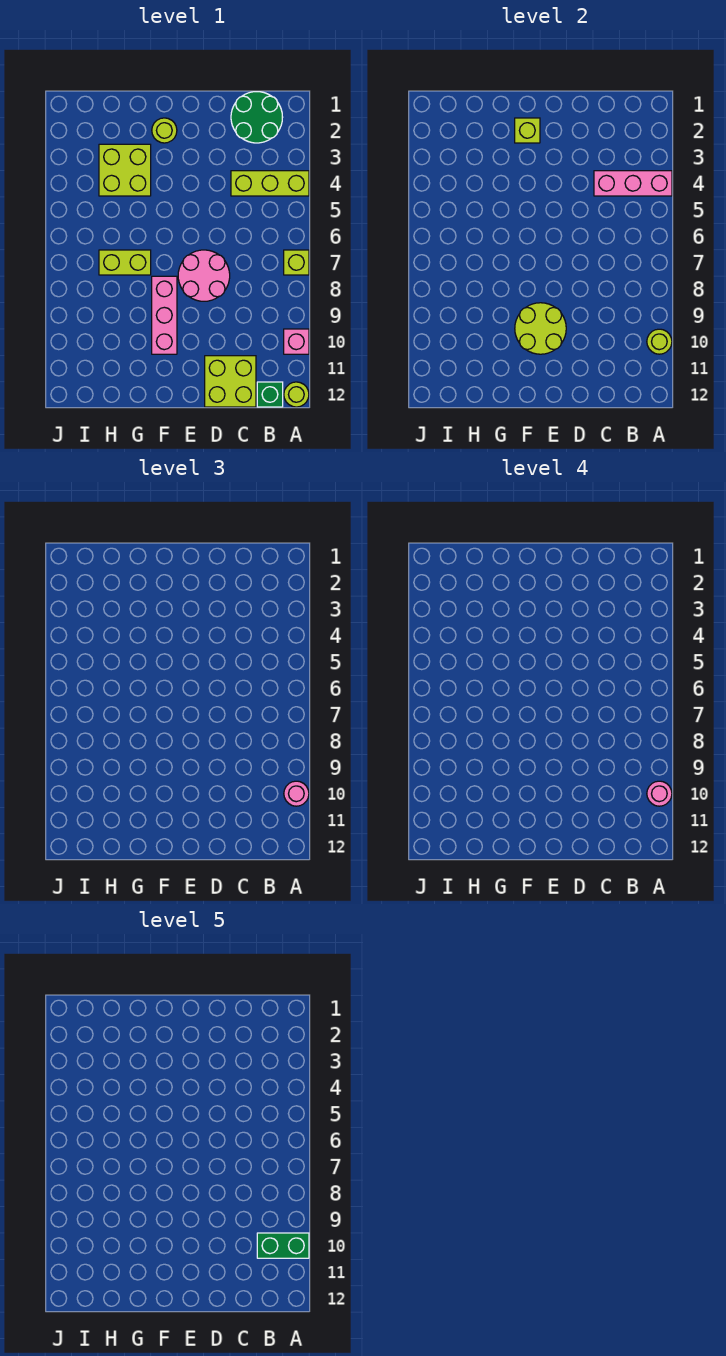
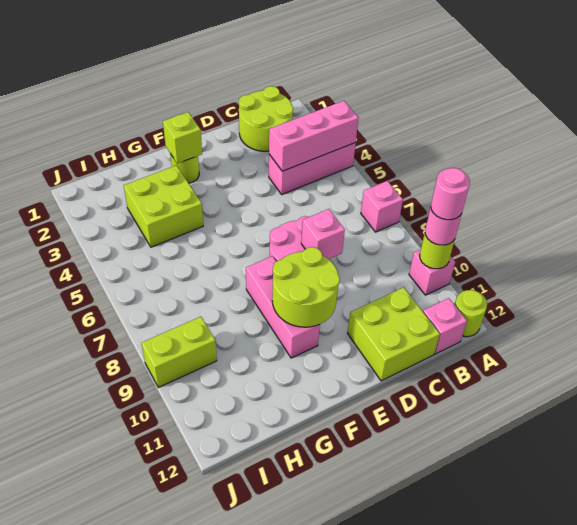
lime brick A4:C4 level 1 -> pink brick A4:C4 level 1
lime brick A7 level 1 -> pink brick A7 level 1
green brick A10:B10 level 5 -> none
green round brick B1:C2 level 1 -> lime round brick B1:C2 level 1
green brick B12 level 1 -> pink brick B12 level 1
none -> pink brick D8 level 2
lime brick G7:H7 level 1 -> lime brick I9:J9 level 1

